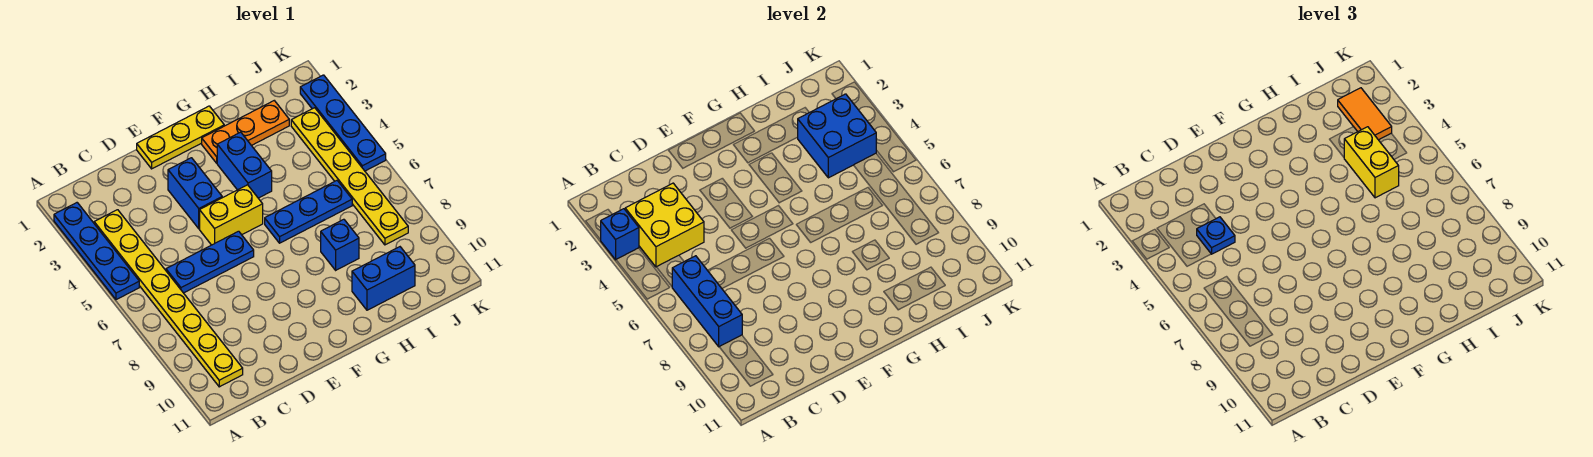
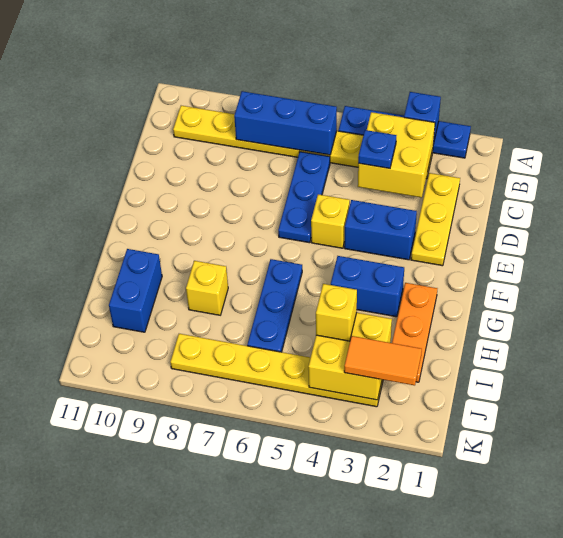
yellow plate E1:G1 level 1 -> yellow plate C2:E2 level 1
yellow brick E5:F5 level 1 -> yellow brick E5 level 1
blue brick H8 level 1 -> yellow brick H8 level 1
blue brick I3:J4 level 2 -> yellow brick I3:J4 level 2
yellow brick I4:I5 level 3 -> yellow brick I4 level 3
blue plate K2:K5 level 1 -> none

